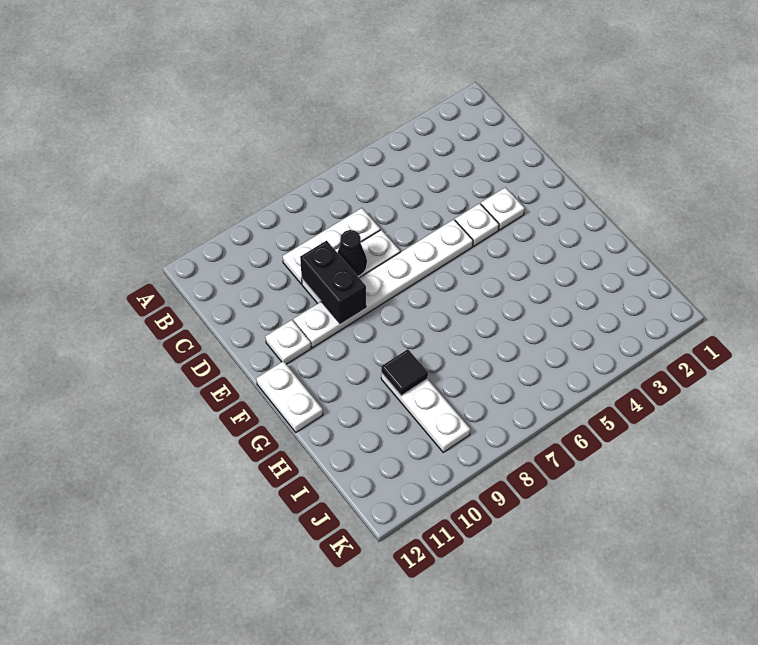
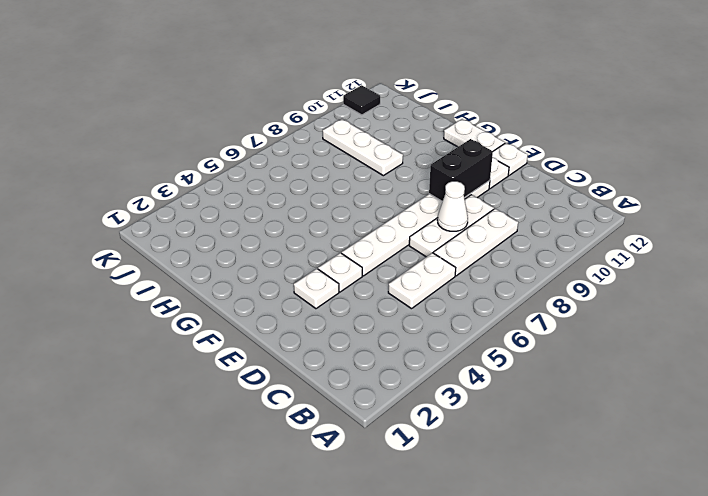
none -> white plate C5:C6 level 1
black cone D8 level 2 -> white cone D8 level 2
black brick D9:E9 level 2 -> black brick E9:E10 level 2
none -> white plate E12 level 1
black tile H9 level 2 -> black tile K11 level 1

